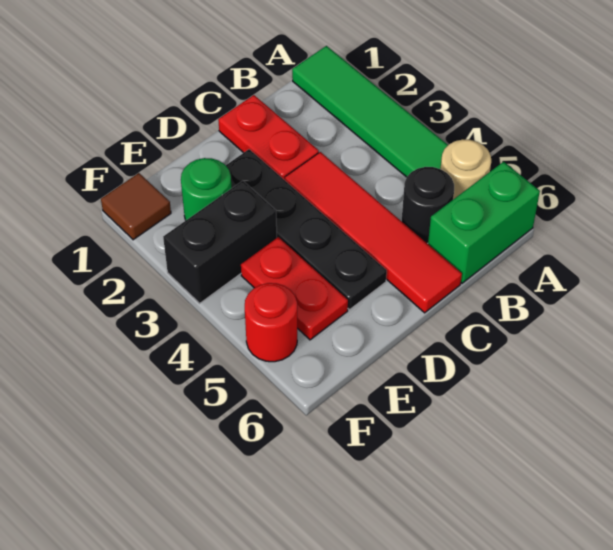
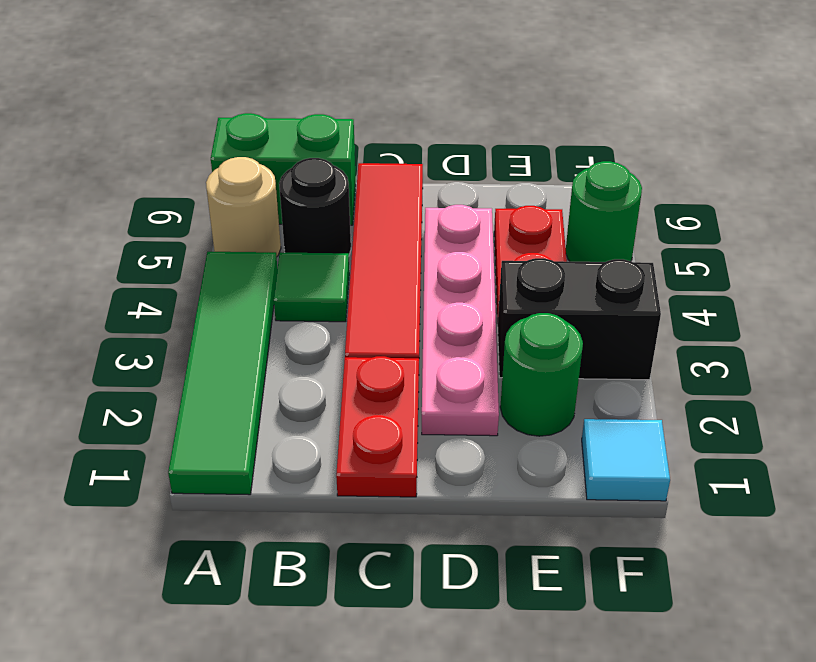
none -> green tile B4 level 1
black plate D2:D5 level 1 -> pink plate D2:D5 level 1
brown tile F1 level 1 -> cyan tile F1 level 1
red round brick F5 level 1 -> green round brick F5 level 1

